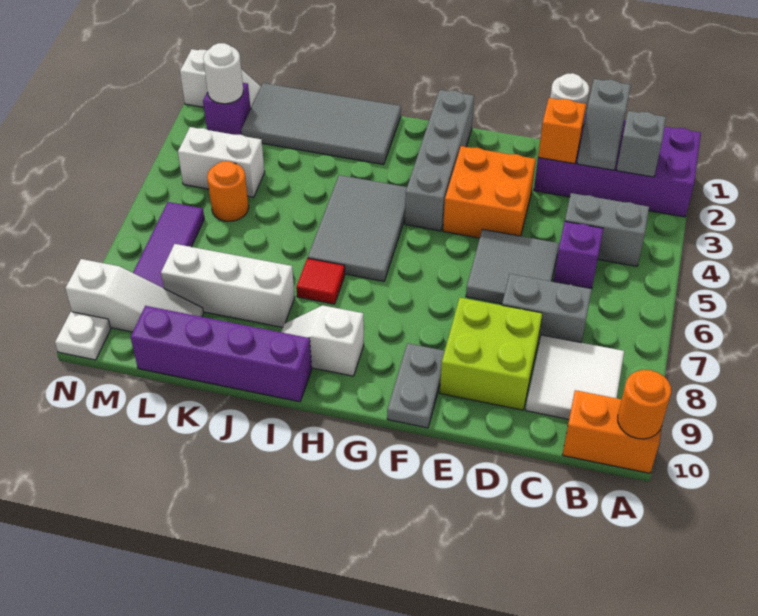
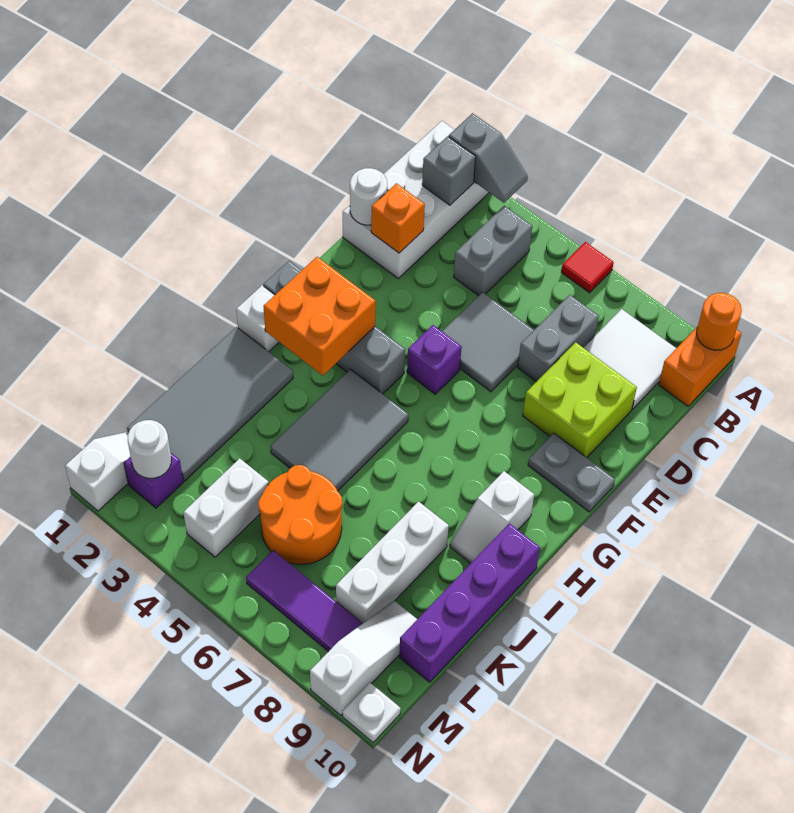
purple brick A1:D2 level 1 -> white brick A1:D2 level 1
grey slope C1:C2 level 2 top 1 -> grey slope A2:A3 level 2 top 2
purple brick C5 level 1 -> purple brick F5 level 1
orange brick E3:F4 level 1 -> orange brick G2:H3 level 2
none -> white brick H1 level 1
grey tile H4:I6 level 1 -> grey tile H4:J5 level 1
red tile I7 level 1 -> red tile A6 level 1
orange round brick L5 level 1 -> orange round brick K5:L6 level 1

